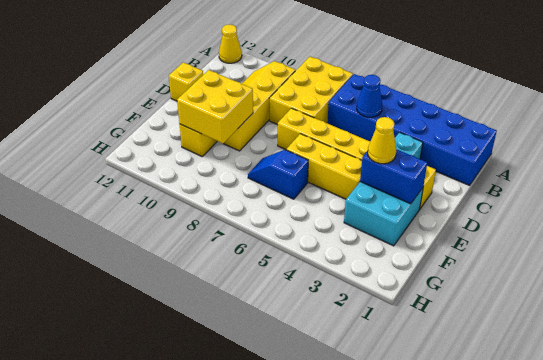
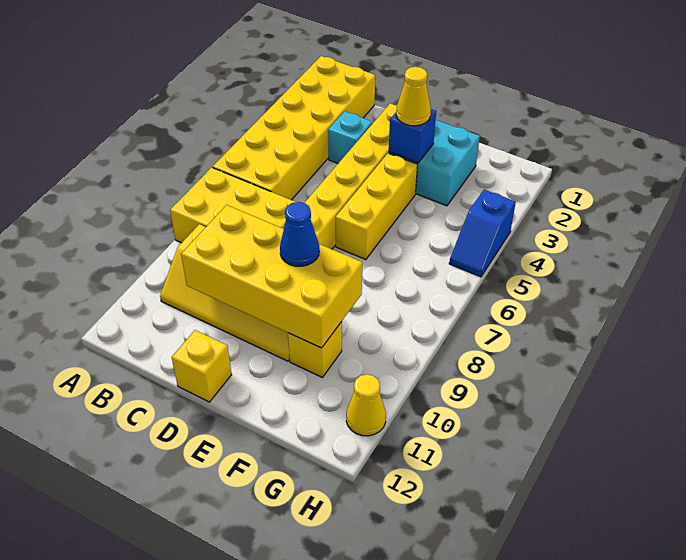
blue brick A1:B6 level 1 -> yellow brick A1:B6 level 1
yellow cone A12 level 1 -> yellow cone H11 level 1
blue cone B5 level 2 -> blue cone E9 level 3
blue brick E2:E3 level 2 -> blue brick E3 level 2
yellow brick E9:F10 level 2 -> yellow brick C9:F10 level 2
blue slope F6:F7 level 1 top 6 -> blue slope H4:H5 level 1 top 4

